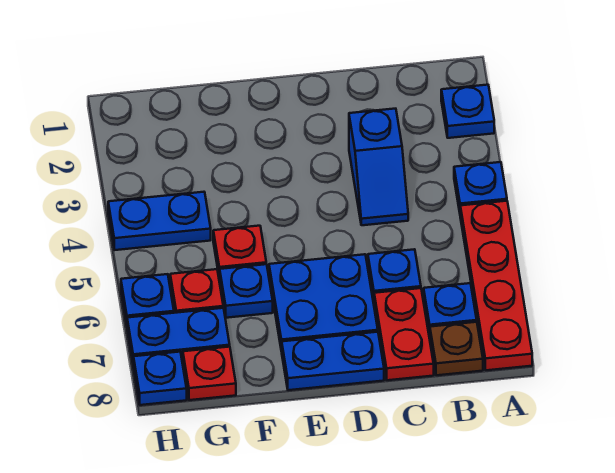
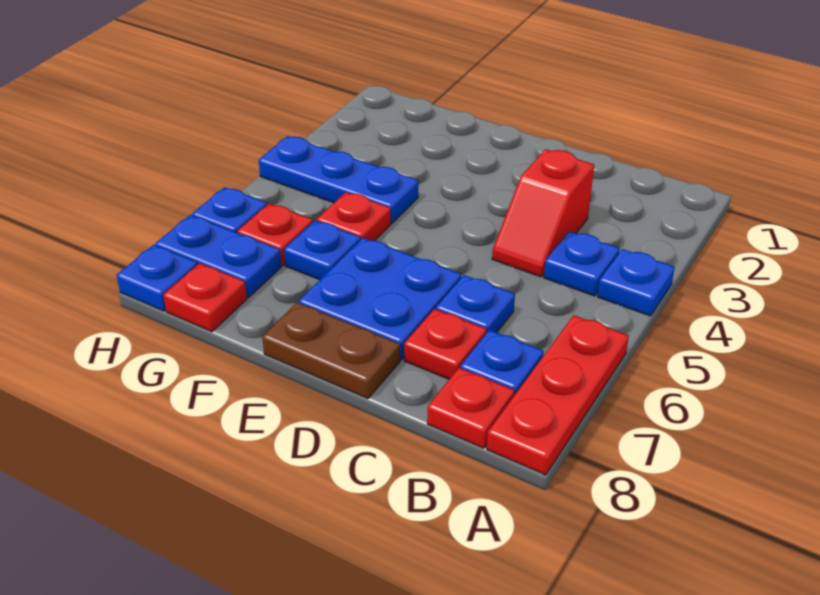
blue plate A2 level 1 -> blue plate B4 level 1
red plate A5:A8 level 1 -> red plate A6:A8 level 1
brown plate B8 level 1 -> red plate B8 level 1
blue slope C3:C4 level 1 top 3 -> red slope C3:C4 level 1 top 3
red plate C7:C8 level 1 -> red plate C7 level 1
blue plate D8:E8 level 1 -> brown plate D8:E8 level 1
blue plate G4:H4 level 1 -> blue plate F4:H4 level 1

